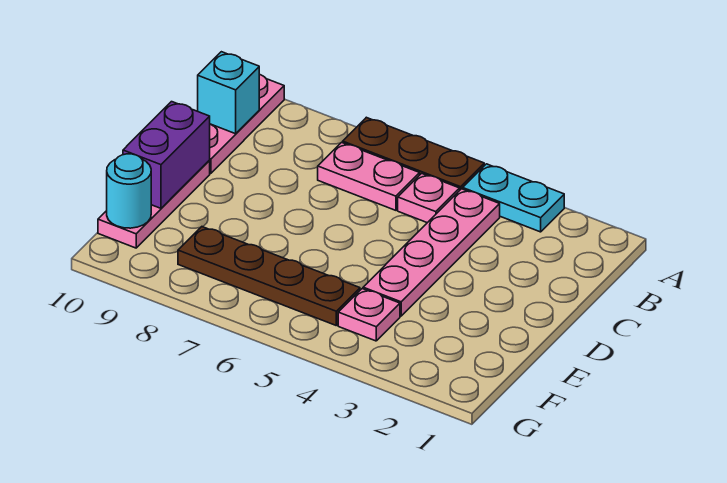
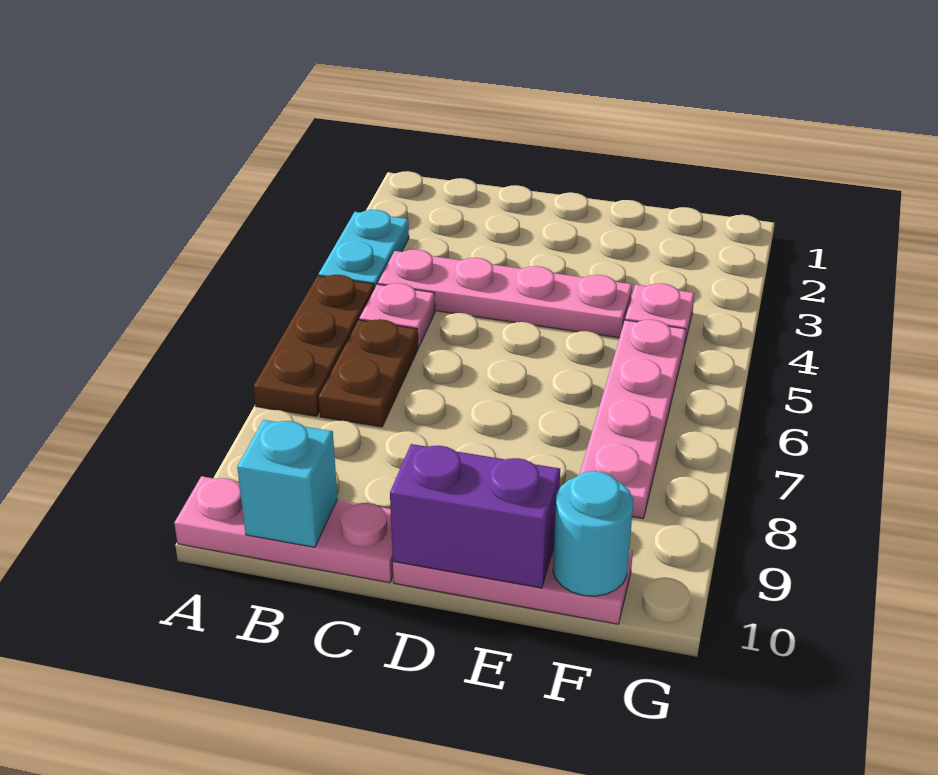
pink plate B6:B7 level 1 -> brown plate B6:B7 level 1
brown plate F5:F8 level 1 -> pink plate F5:F8 level 1

